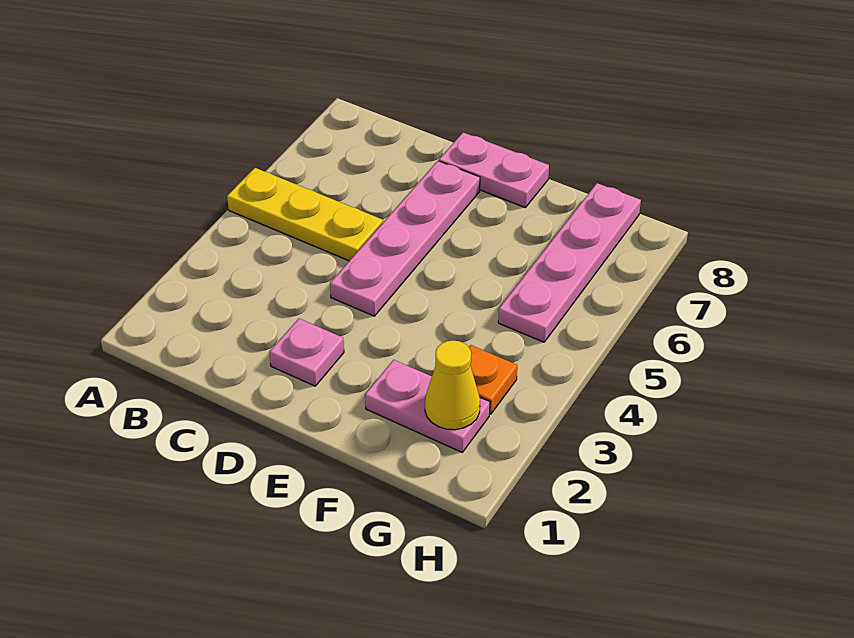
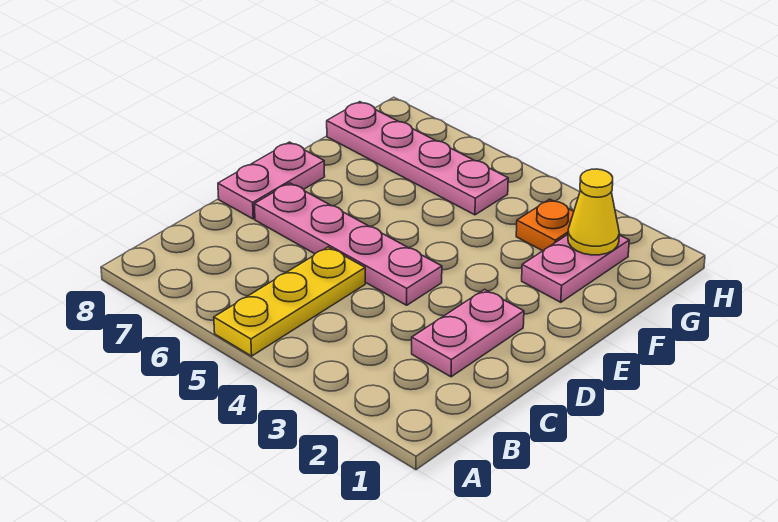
pink plate D2 level 1 -> pink plate C2:D2 level 1

